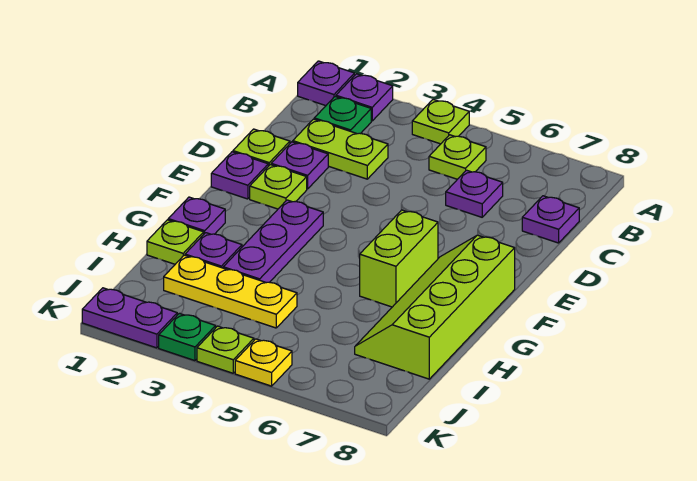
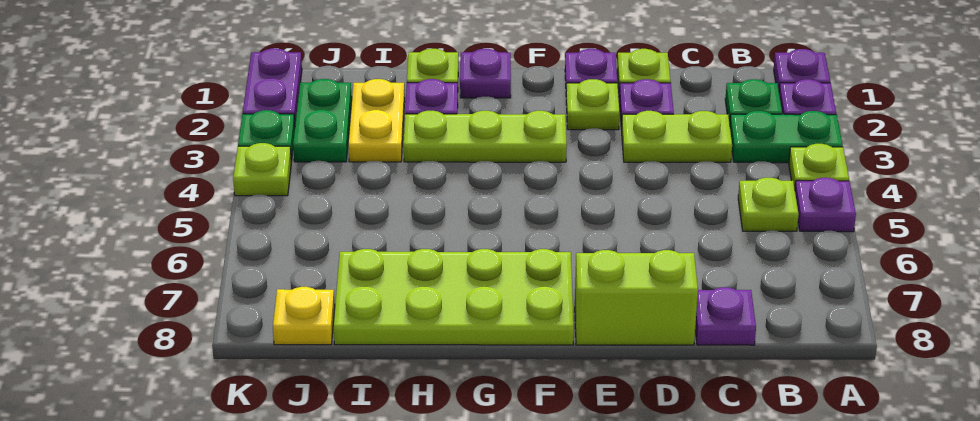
none -> green plate A3:B3 level 1
lime plate C2:C3 level 1 -> lime plate C3:D3 level 1
purple plate C6 level 1 -> purple plate A5 level 1
purple plate F3:H3 level 1 -> lime plate F3:H3 level 1
lime brick F6:G6 level 1 -> lime brick D8:E8 level 1
lime slope F7:I8 level 1 top 8 -> lime plate F7:I8 level 1
yellow plate I2:I4 level 1 -> yellow plate I2:I3 level 1
none -> green plate J2:J3 level 1
yellow plate K5 level 1 -> yellow plate J8 level 1

